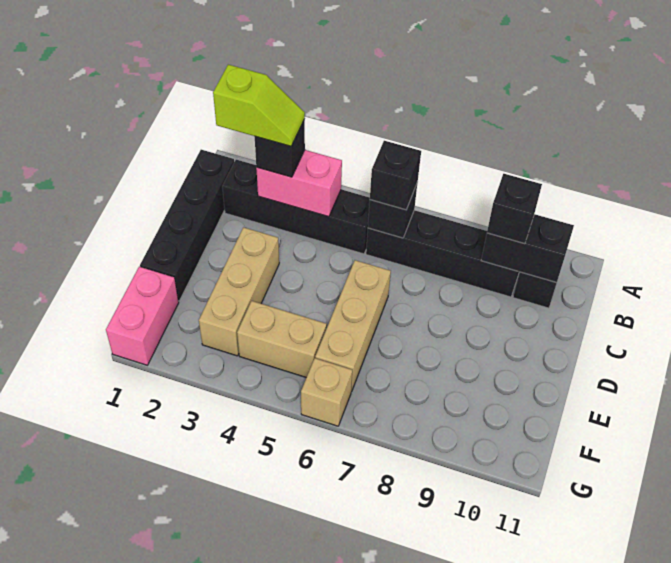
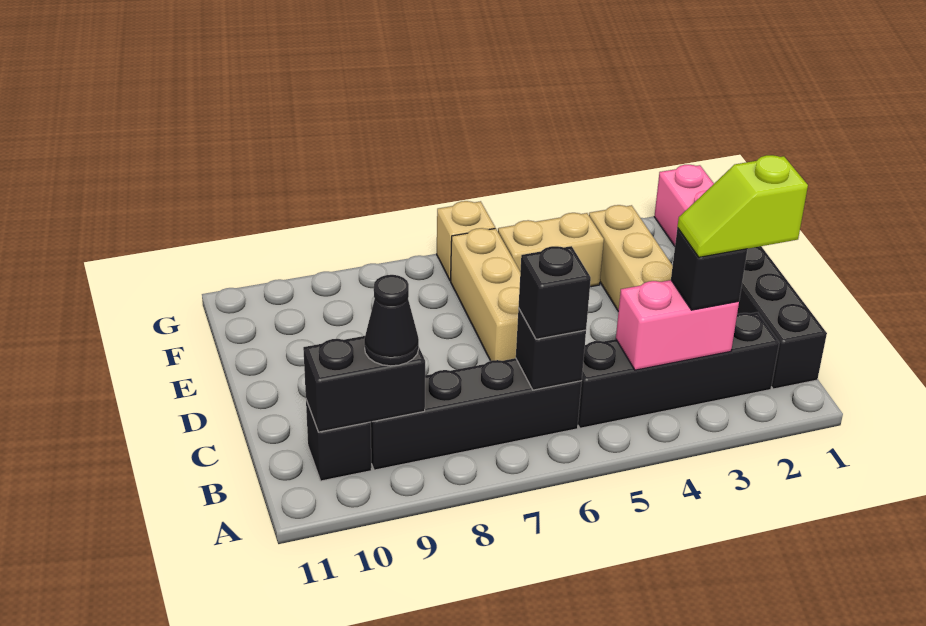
black brick B9 level 3 -> black cone B9 level 3

